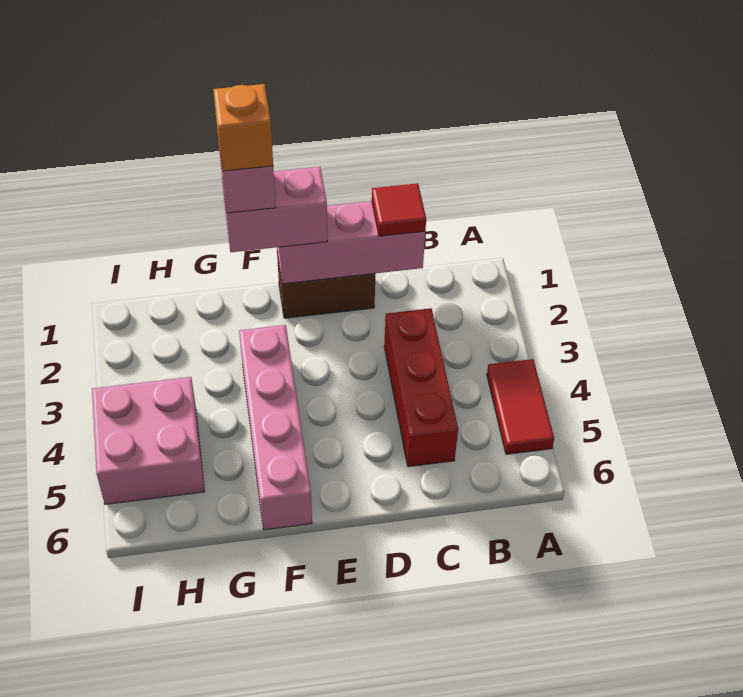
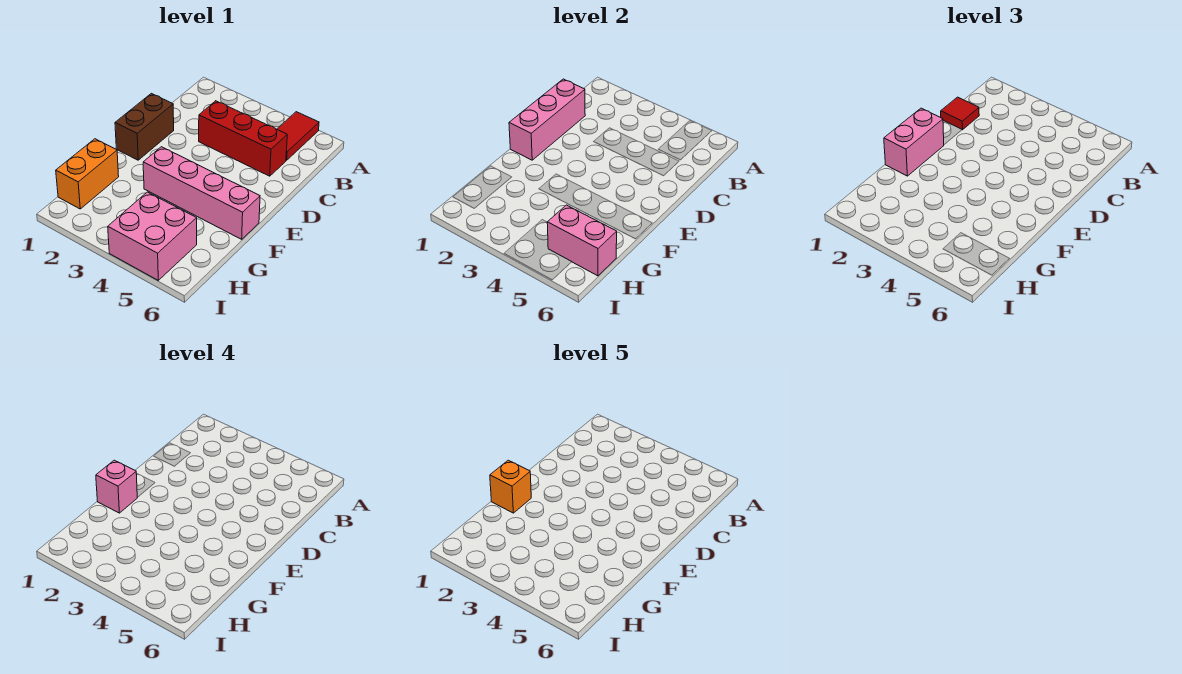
red tile A4:A5 level 1 -> red tile A5:B5 level 1
none -> orange brick G1:H1 level 1
none -> pink brick H5:H6 level 2

